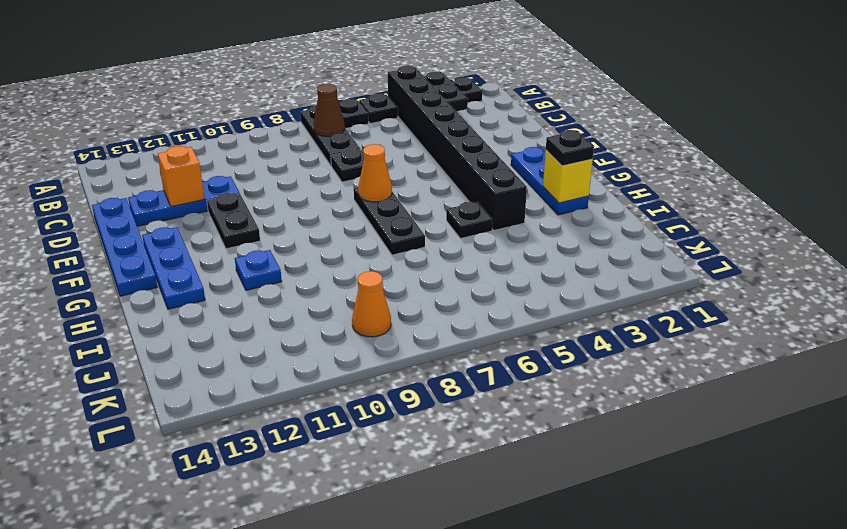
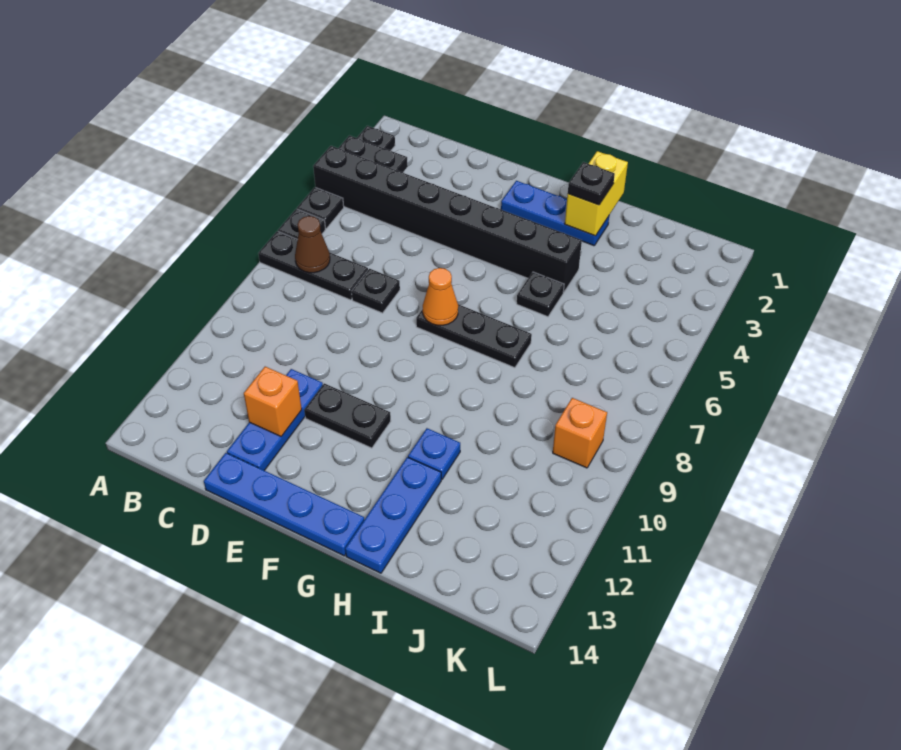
blue plate F13:H13 level 1 -> blue plate H12:H14 level 1
yellow brick H2 level 2 -> yellow brick H1:H2 level 2
orange cone K9 level 1 -> orange brick K9 level 1

